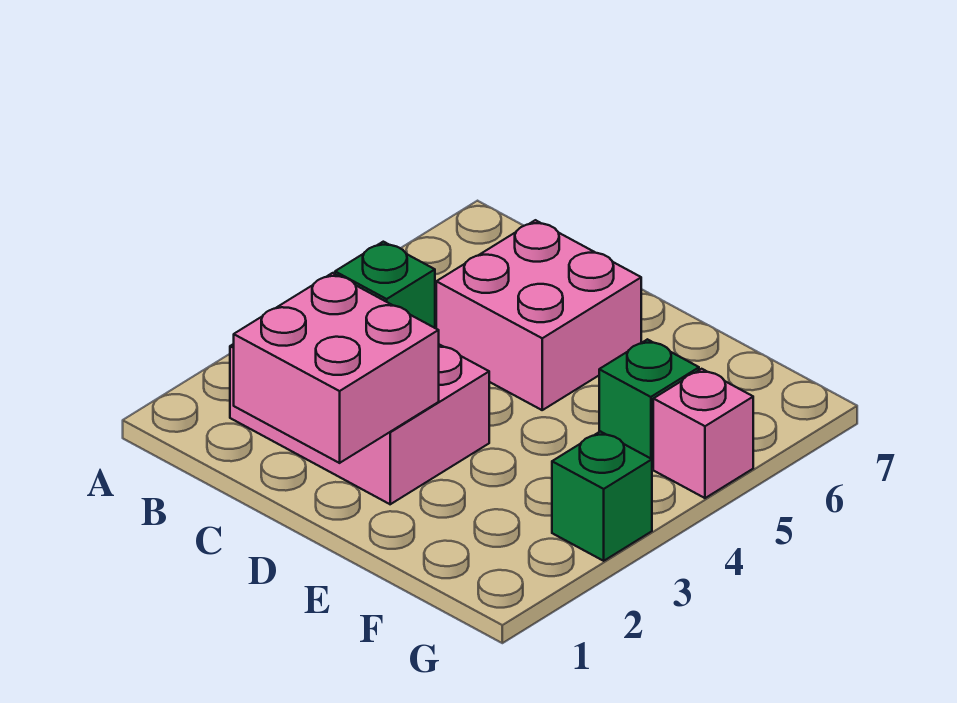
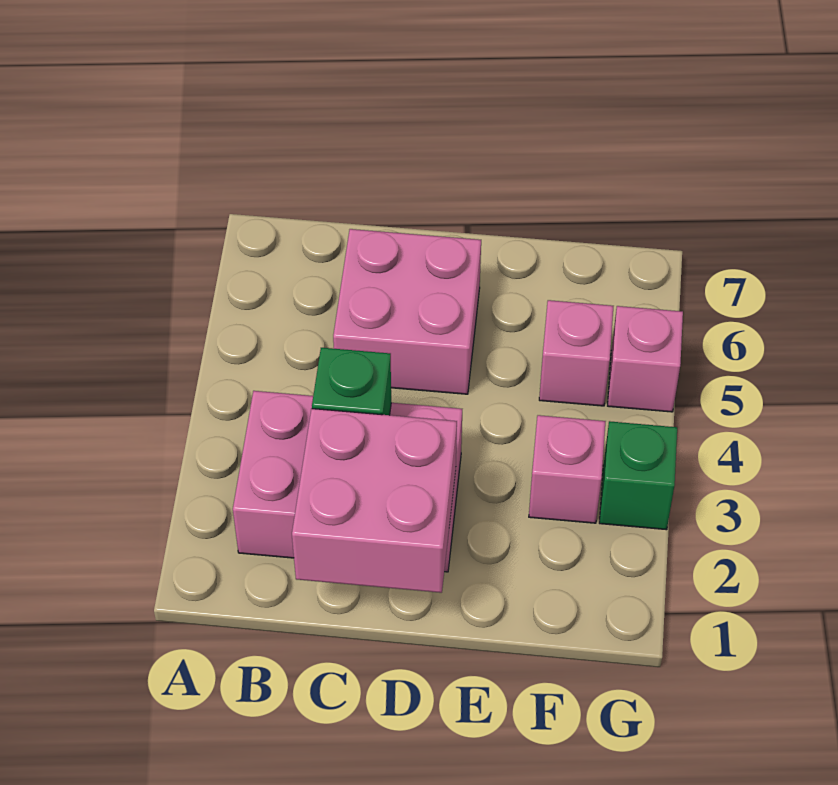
none -> pink brick F3 level 1
green brick F5 level 1 -> pink brick F5 level 1

